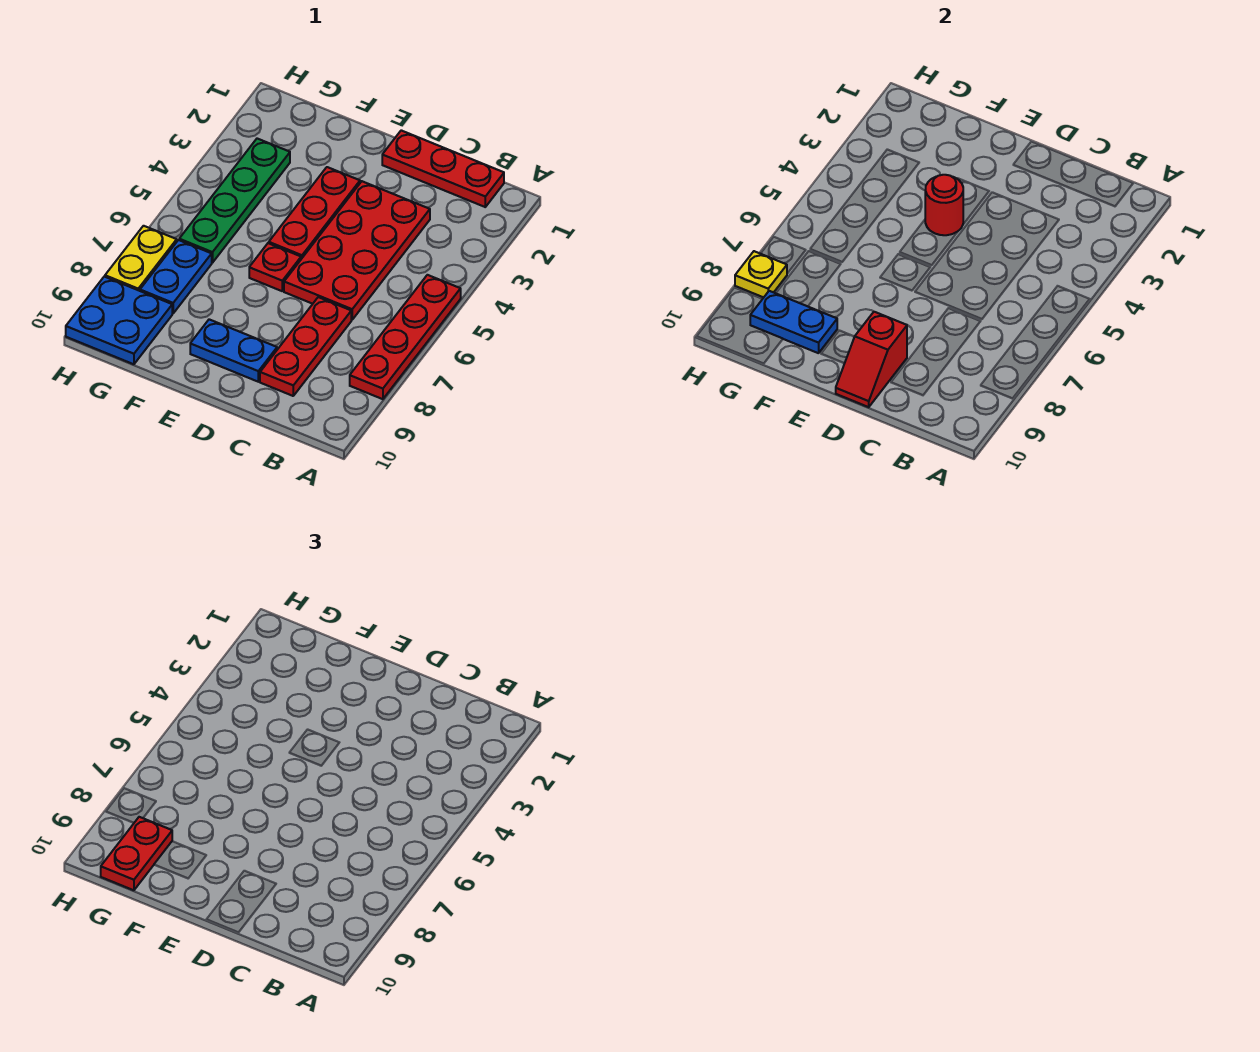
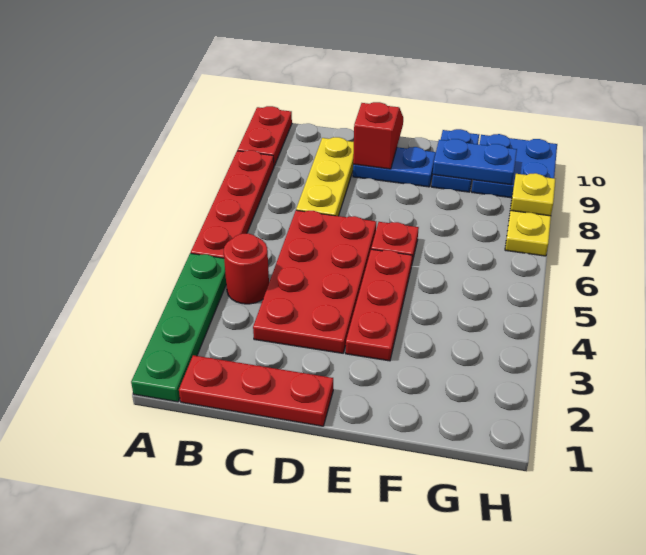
red plate C7:C9 level 1 -> yellow plate C7:C9 level 1
red round brick E4 level 2 -> red round brick B4 level 1
green plate G3:G6 level 1 -> green plate A1:A4 level 1
blue plate G7:G8 level 1 -> blue plate F9:F10 level 1
red plate G9:G10 level 3 -> red plate A9:A10 level 1

